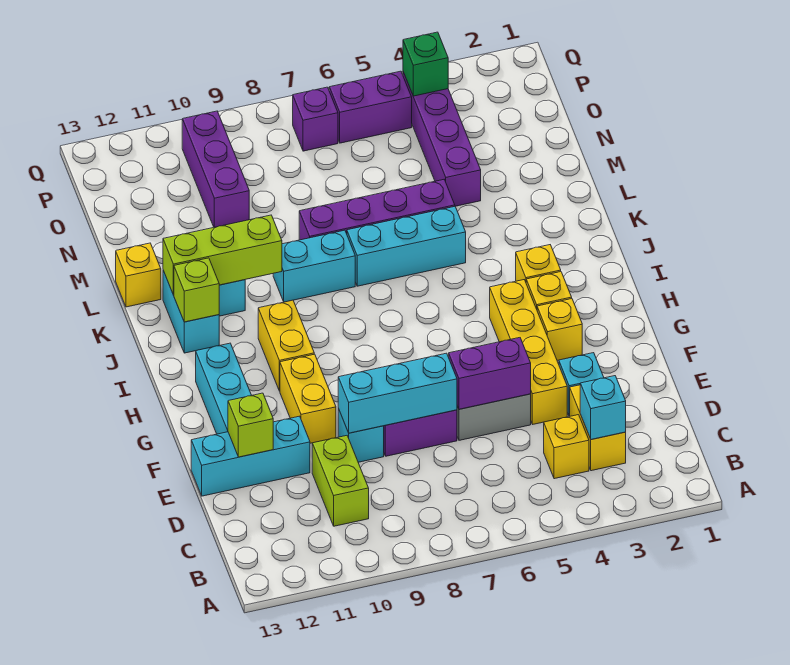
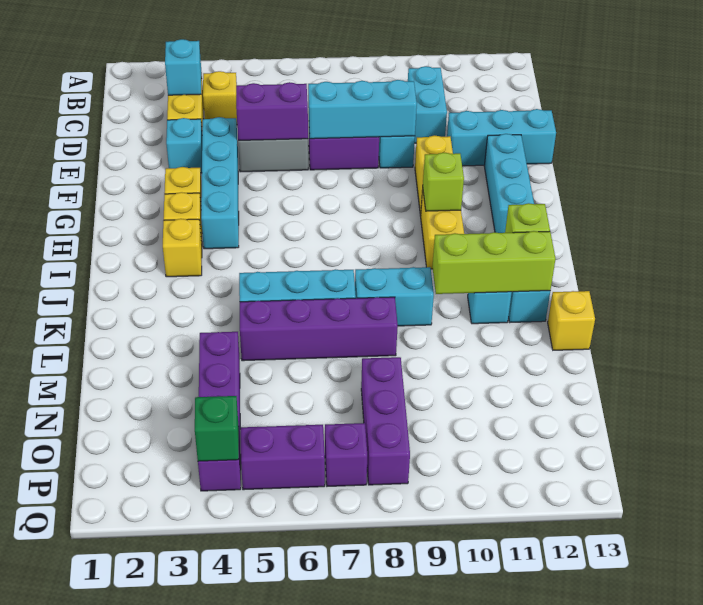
lime brick C10:D10 level 1 -> cyan brick C10:D10 level 1
yellow brick E4:H4 level 1 -> cyan brick E4:H4 level 1
lime brick E12 level 2 -> lime brick H10 level 2
purple brick N10:P10 level 1 -> purple brick N8:P8 level 1

